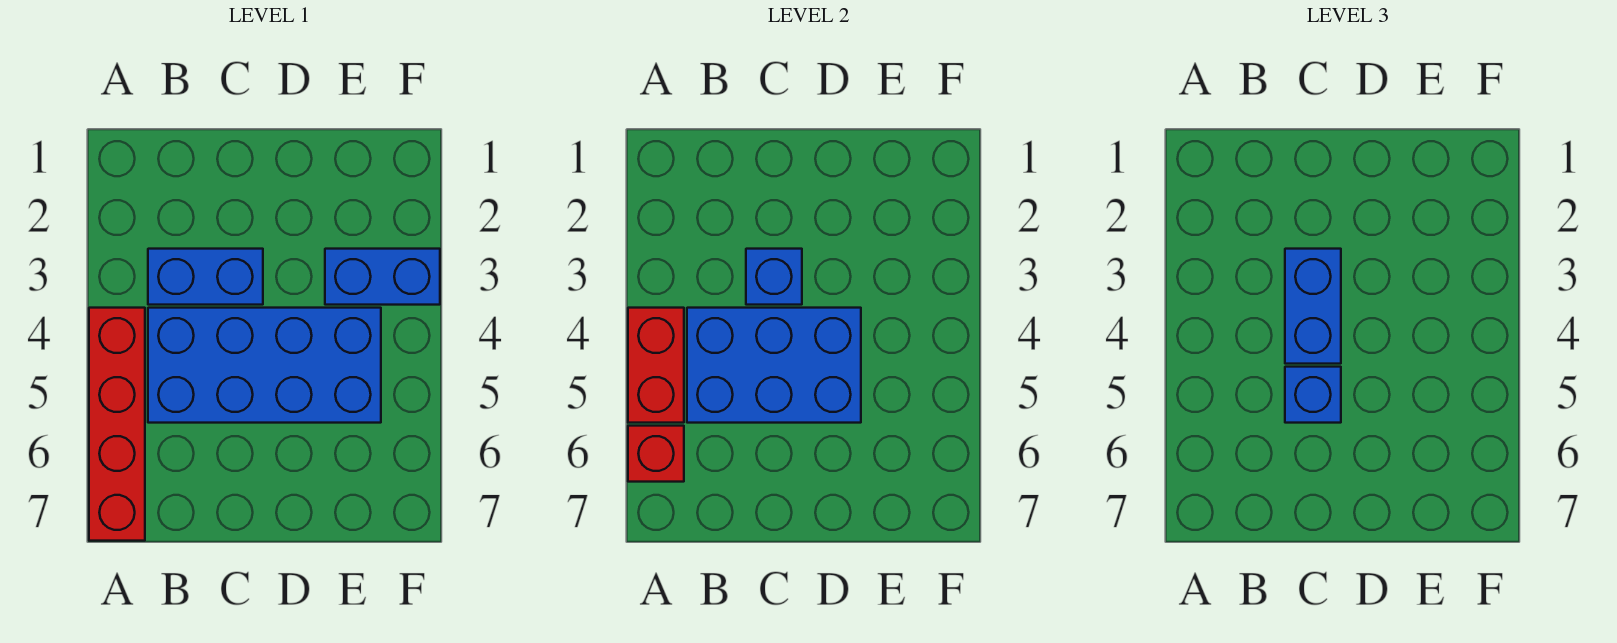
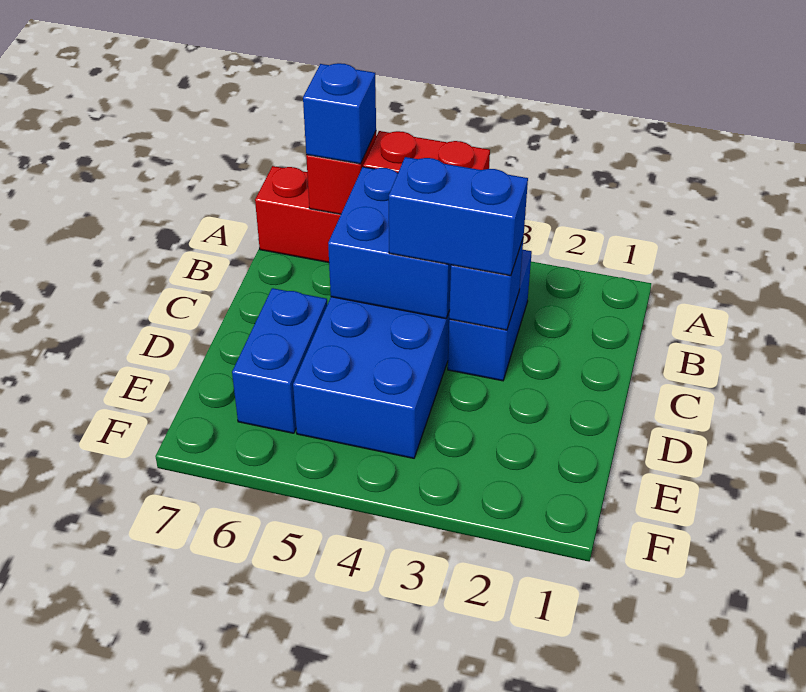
blue brick B4:D5 level 2 -> blue brick B4:C5 level 2
blue brick C5 level 3 -> blue brick A6 level 3
blue brick E3:F3 level 1 -> blue brick D6:E6 level 1

